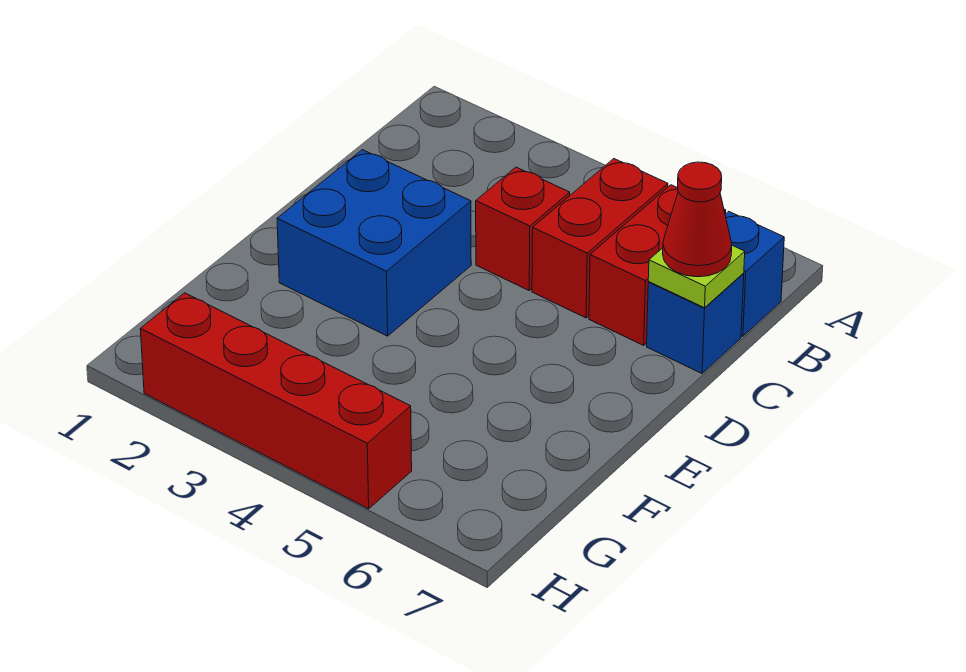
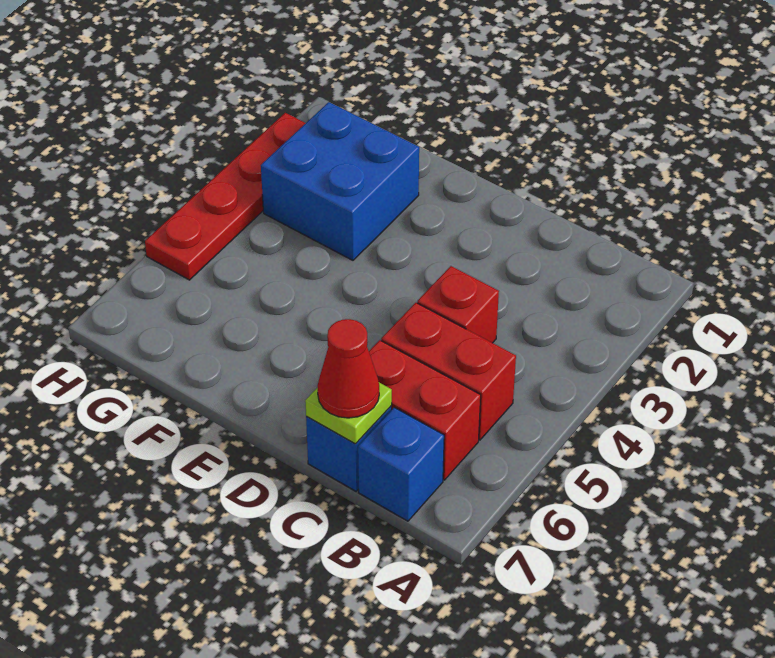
blue brick D2:E3 level 1 -> blue brick F2:G3 level 1
red brick H2:H5 level 1 -> red plate H2:H5 level 1

